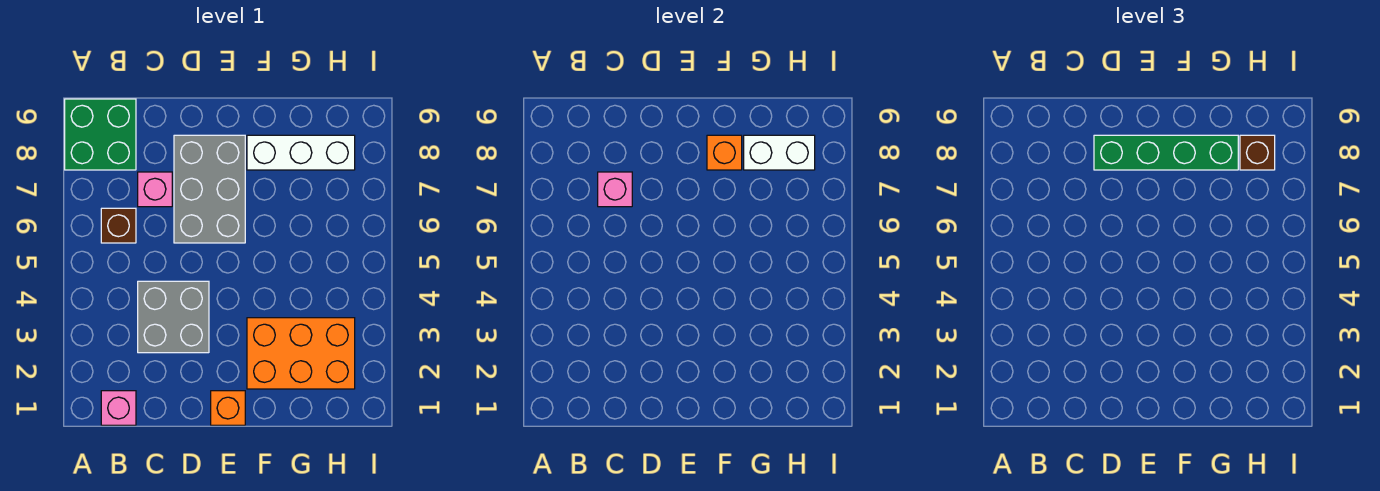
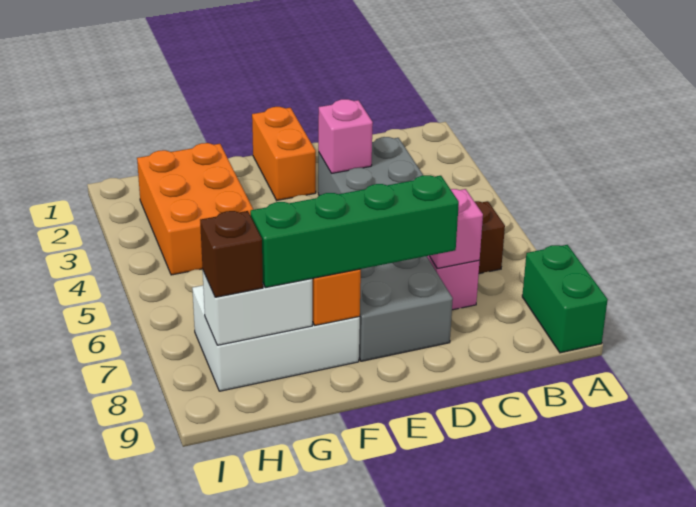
green brick A8:B9 level 1 -> green brick A8:A9 level 1
pink brick B1 level 1 -> pink brick D3 level 2
orange brick E1 level 1 -> orange brick E1:E2 level 1
orange brick F2:H3 level 1 -> orange brick G2:H4 level 1
white brick F8:H8 level 1 -> white brick F7:H8 level 1

